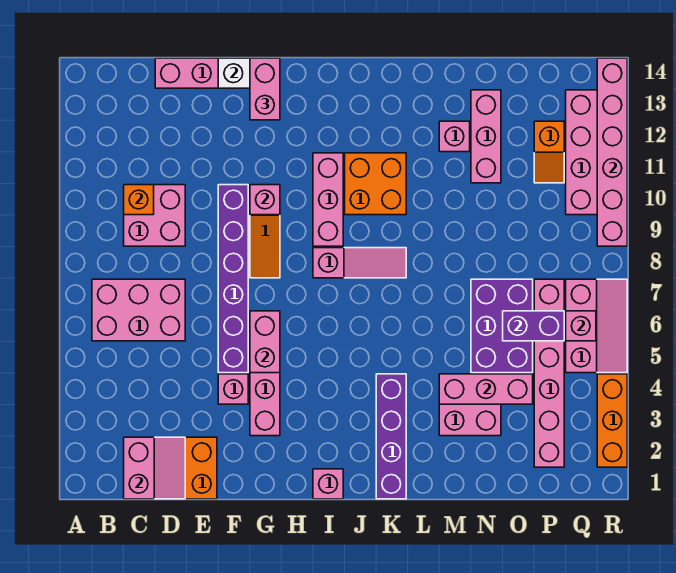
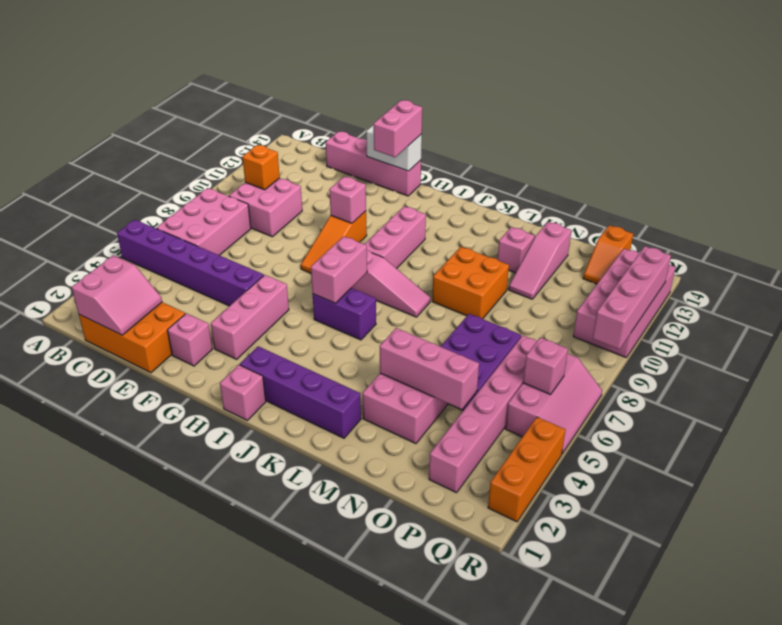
pink brick B6:D7 level 1 -> pink brick B6:C8 level 1
pink brick F4 level 1 -> pink brick F2 level 1
purple brick F5:F10 level 1 -> purple brick A5:F5 level 1
pink brick G5:G6 level 2 -> pink brick I6:I7 level 2
orange brick J10:K11 level 1 -> orange brick L9:M10 level 1
purple brick K1:K4 level 1 -> purple brick I2:L2 level 1
pink brick N11:N13 level 1 -> pink slope N11:N13 level 1 top 13
purple brick O6:P6 level 2 -> purple brick I6:J6 level 1
orange slope P11:P12 level 1 top 12 -> orange slope P13:P14 level 1 top 14
pink brick R9:R14 level 2 -> pink brick R9:R12 level 2

